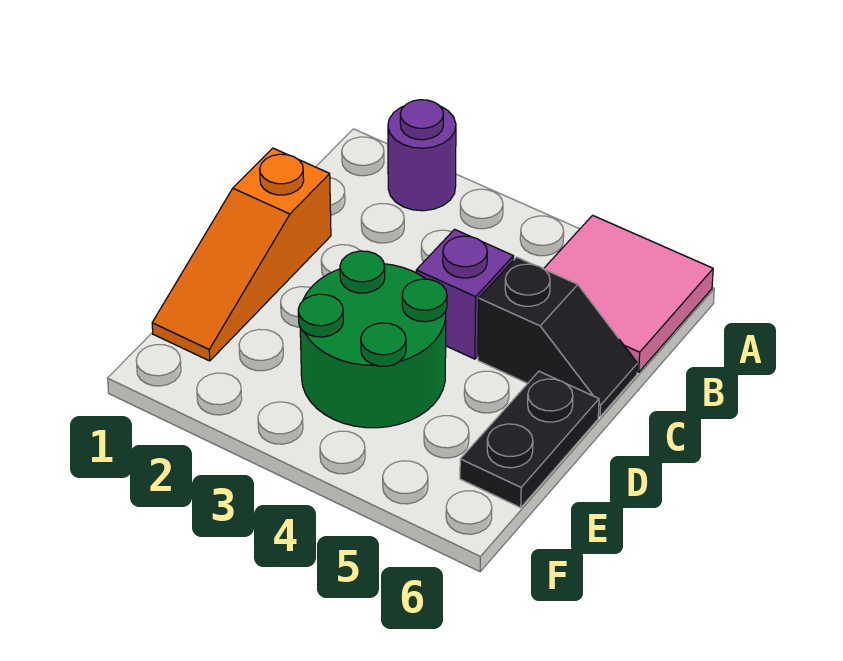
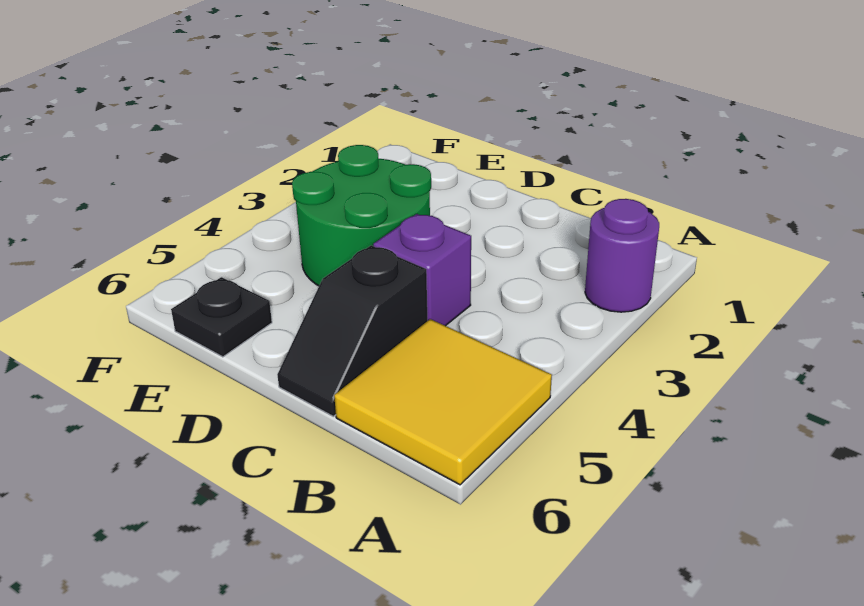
pink tile A5:B6 level 1 -> yellow tile A5:B6 level 1
orange slope C1:E1 level 1 top C -> none
black plate D6:E6 level 1 -> black plate E6 level 1

